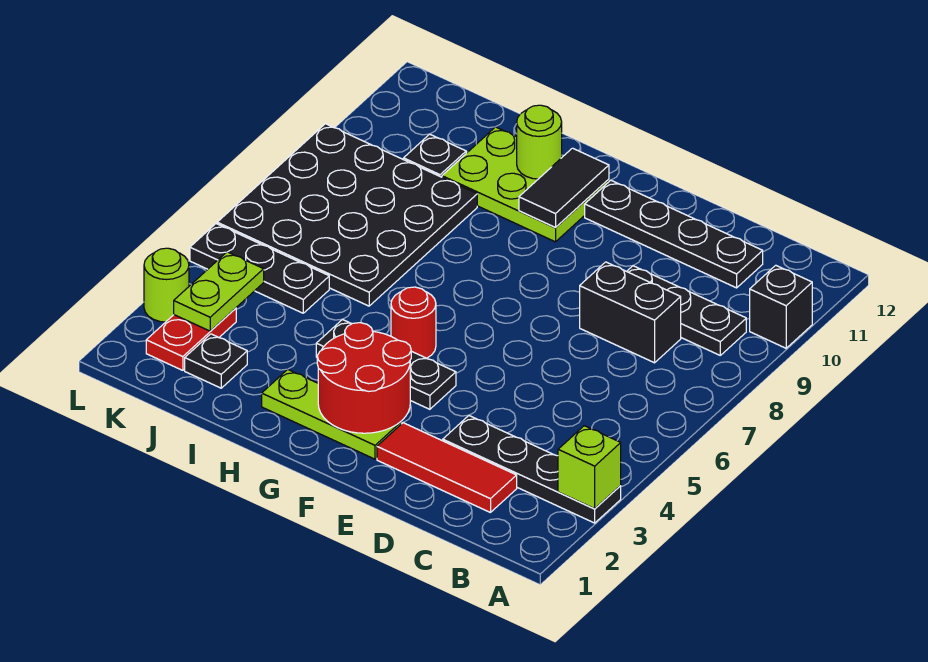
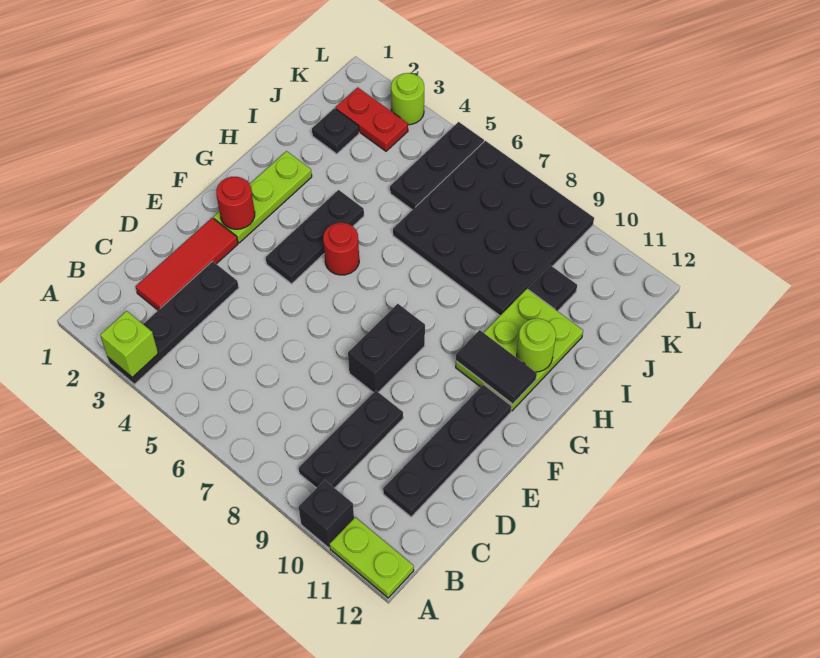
black brick C8:D8 level 1 -> black brick E8:F8 level 1
red round brick F2:G3 level 2 -> red round brick F2 level 2
lime plate K3:K4 level 2 -> lime plate A11:A12 level 1

